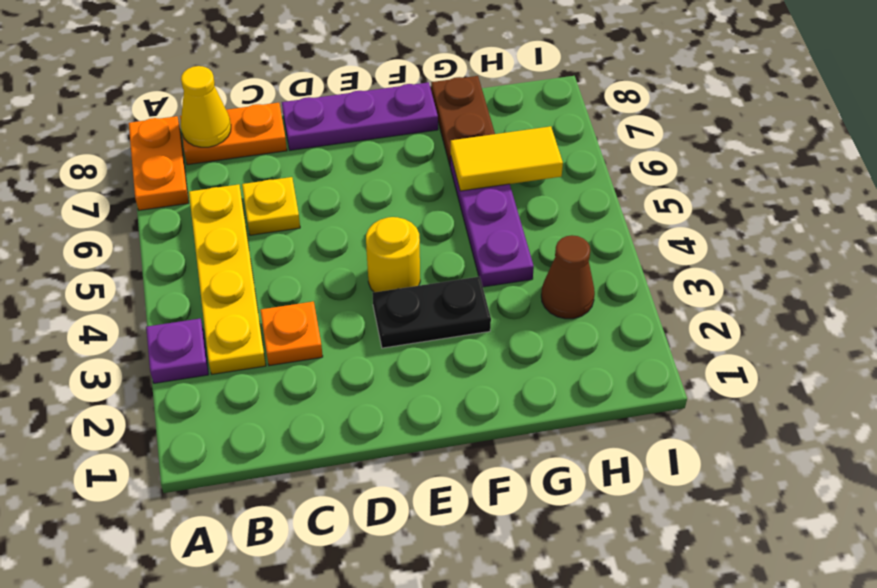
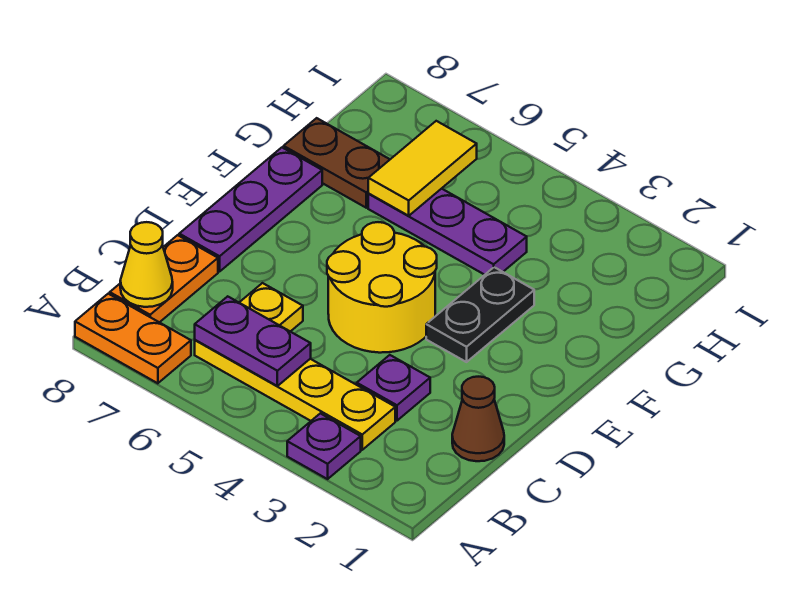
none -> purple plate B5:B6 level 2
orange plate C3 level 1 -> purple plate C3 level 1
yellow round brick E4 level 1 -> yellow round brick D4:E5 level 1
brown cone H3 level 1 -> brown cone C1 level 1

